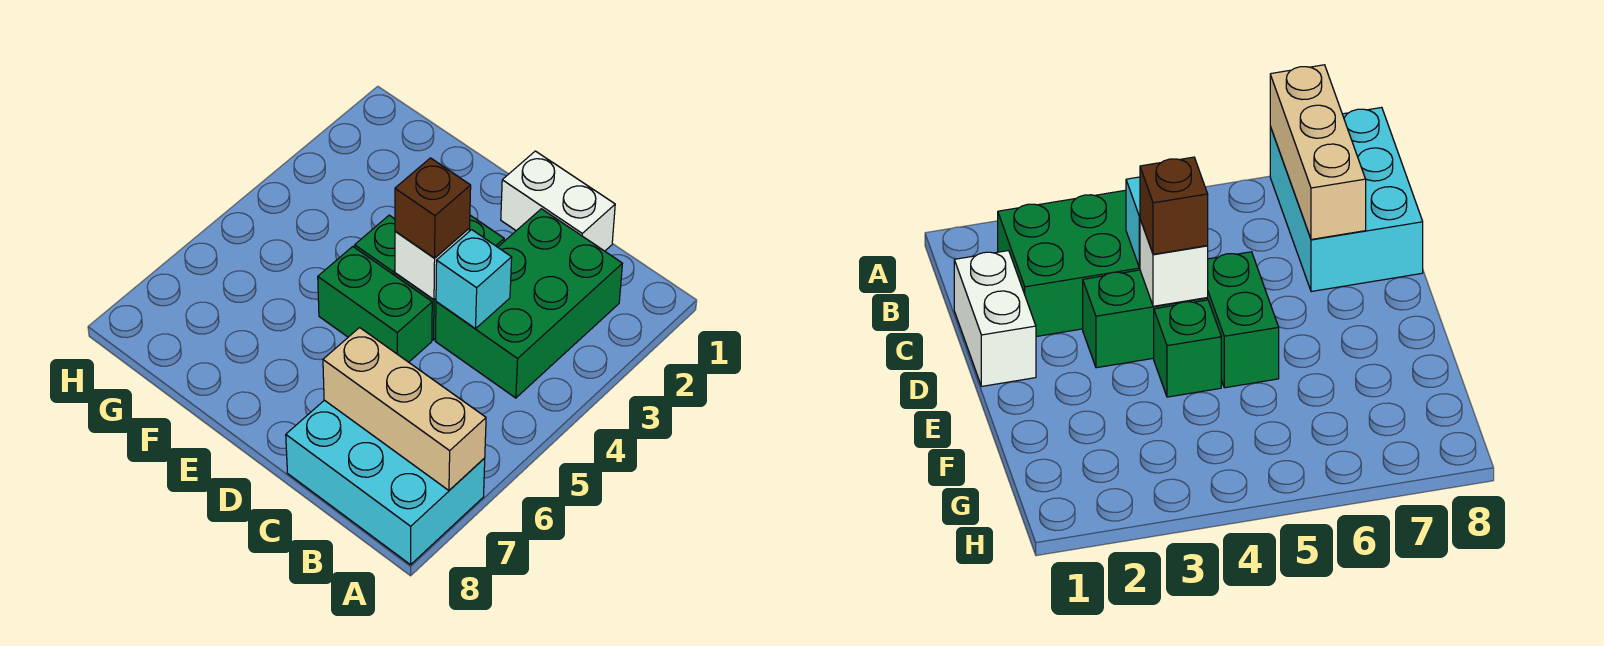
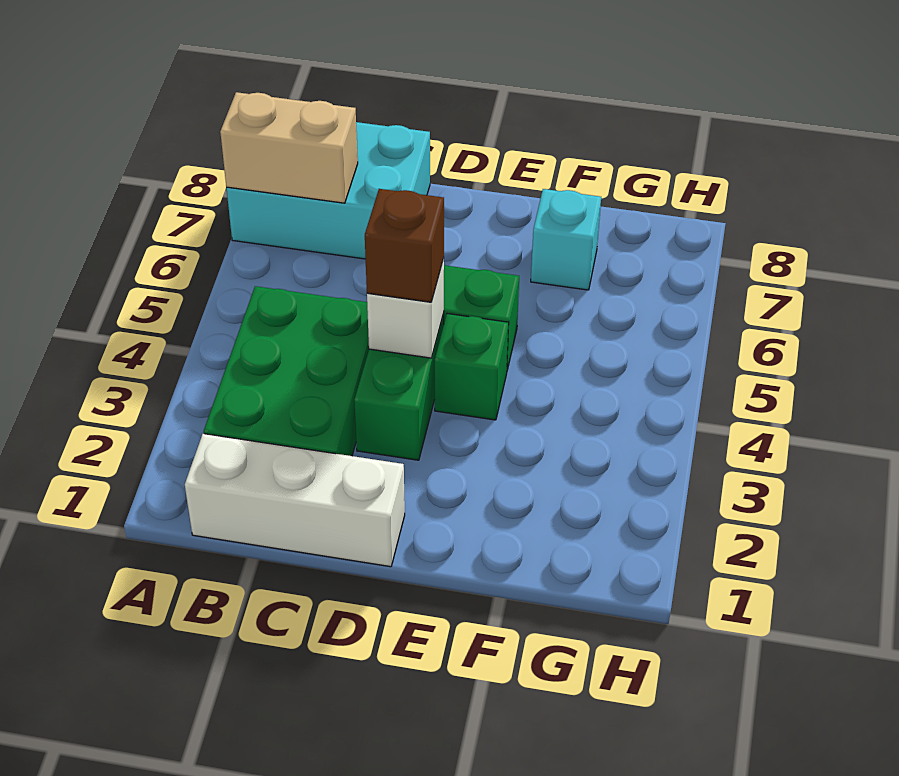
tan brick A7:C7 level 2 -> tan brick A7:B7 level 2
white brick C1:D1 level 1 -> white brick B1:D1 level 1
cyan brick C4 level 2 -> cyan brick F7 level 1

